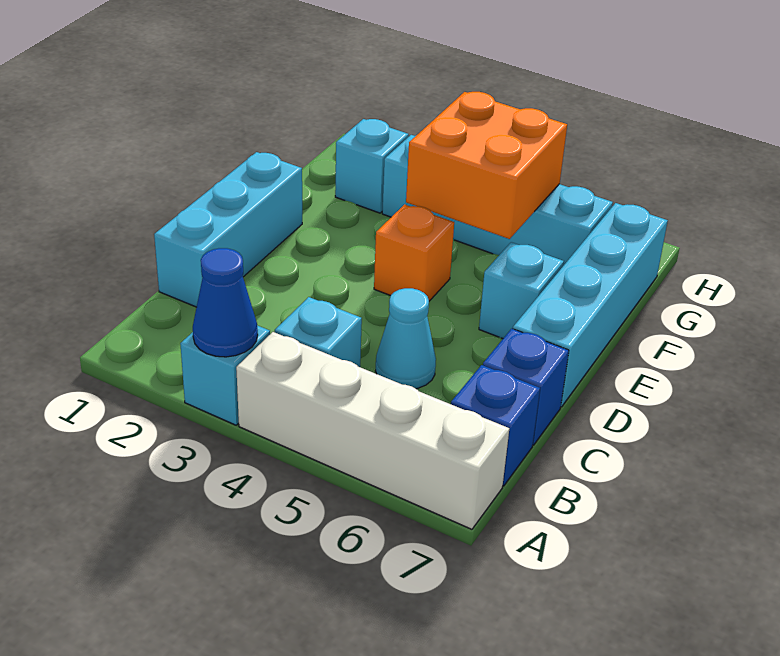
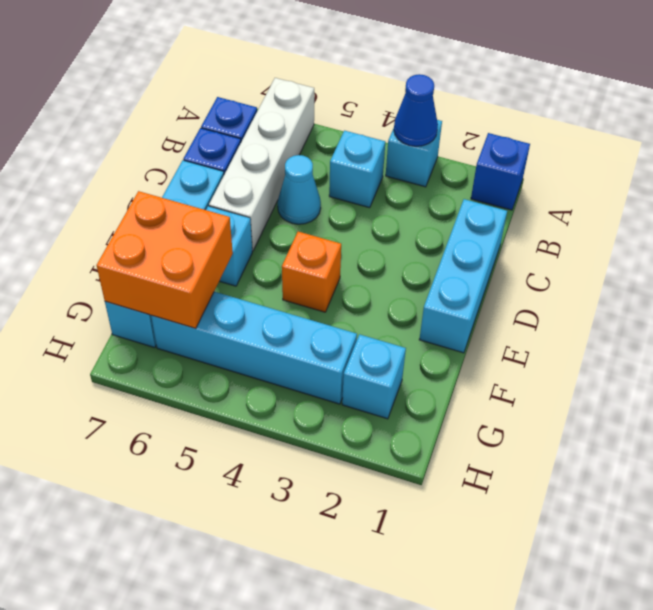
none -> blue brick A1 level 1
white brick A4:A7 level 1 -> white brick A6:D6 level 1
orange brick F4:G5 level 2 -> orange brick F6:G7 level 2

